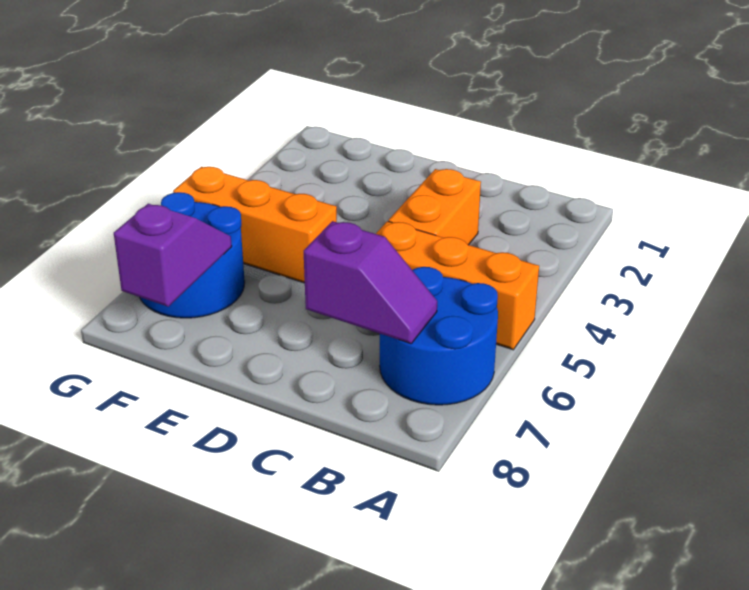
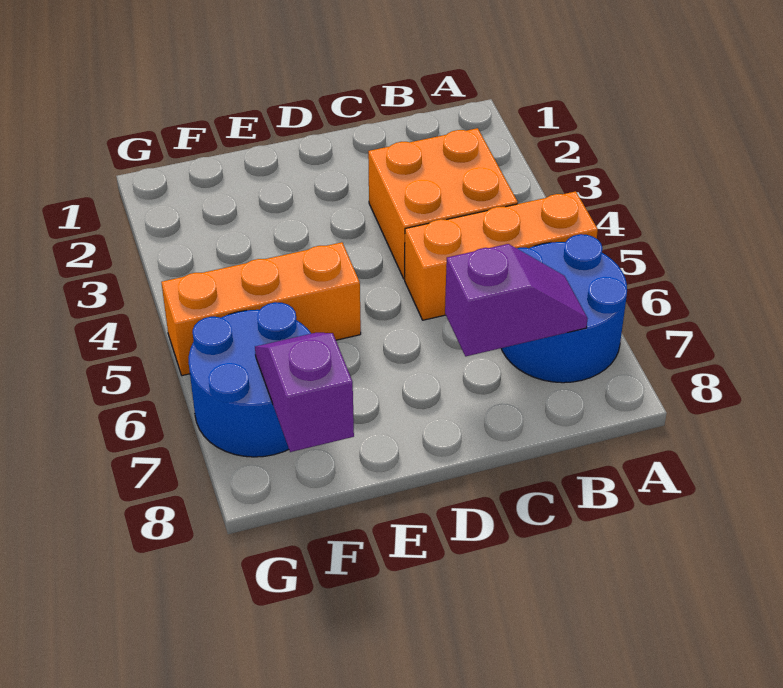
orange brick C3:C4 level 1 -> orange brick B3:C4 level 1

